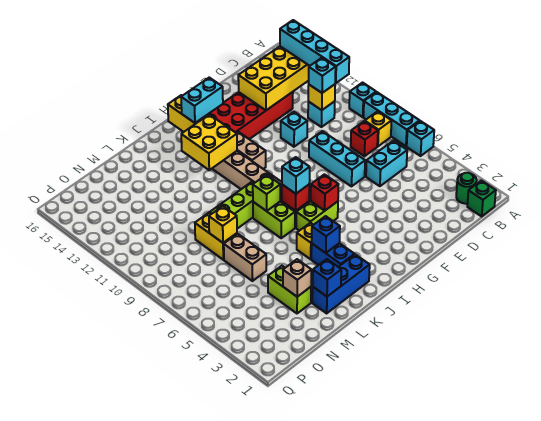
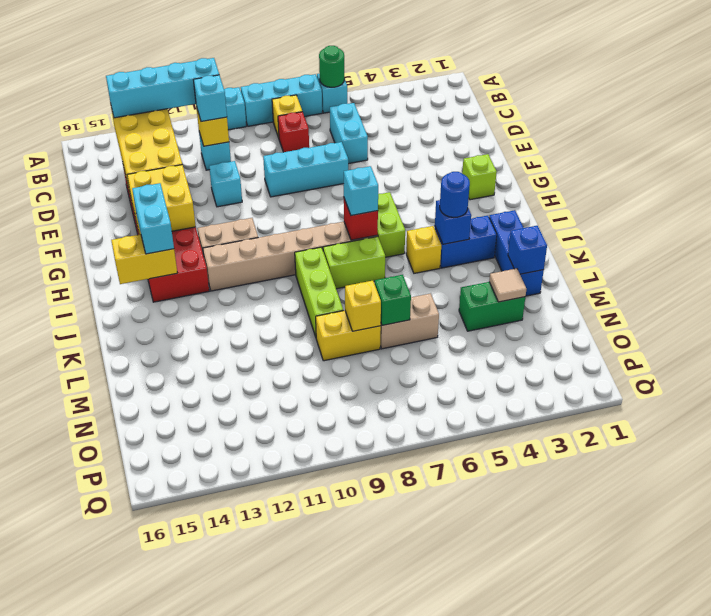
green brick B1 level 1 -> green brick M7 level 2
green round brick B2 level 1 -> green round brick A6 level 2
red brick H6 level 2 -> none
yellow brick I12:J13 level 2 -> yellow brick F13:G14 level 2
none -> blue round brick J4 level 3
lime brick J8 level 2 -> lime brick G2 level 1
lime brick M3:M4 level 1 -> green brick M3:M4 level 1
tan brick M3 level 2 -> tan tile M3 level 2

